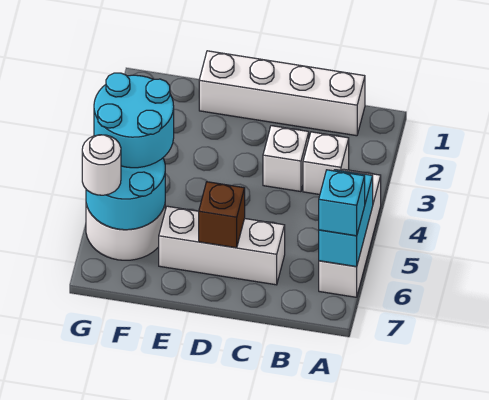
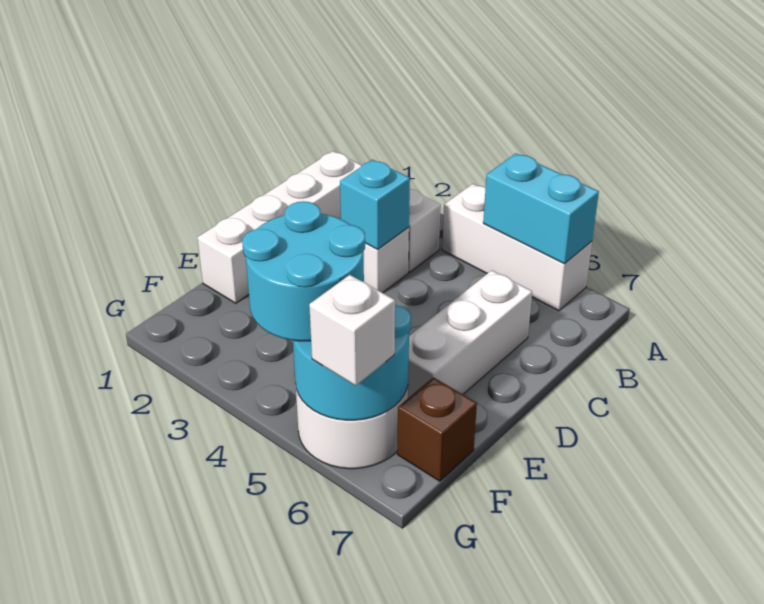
cyan brick A6 level 3 -> cyan brick C3 level 2
brown brick D6 level 2 -> brown brick F7 level 1
white round brick G6 level 3 -> white brick G6 level 3

